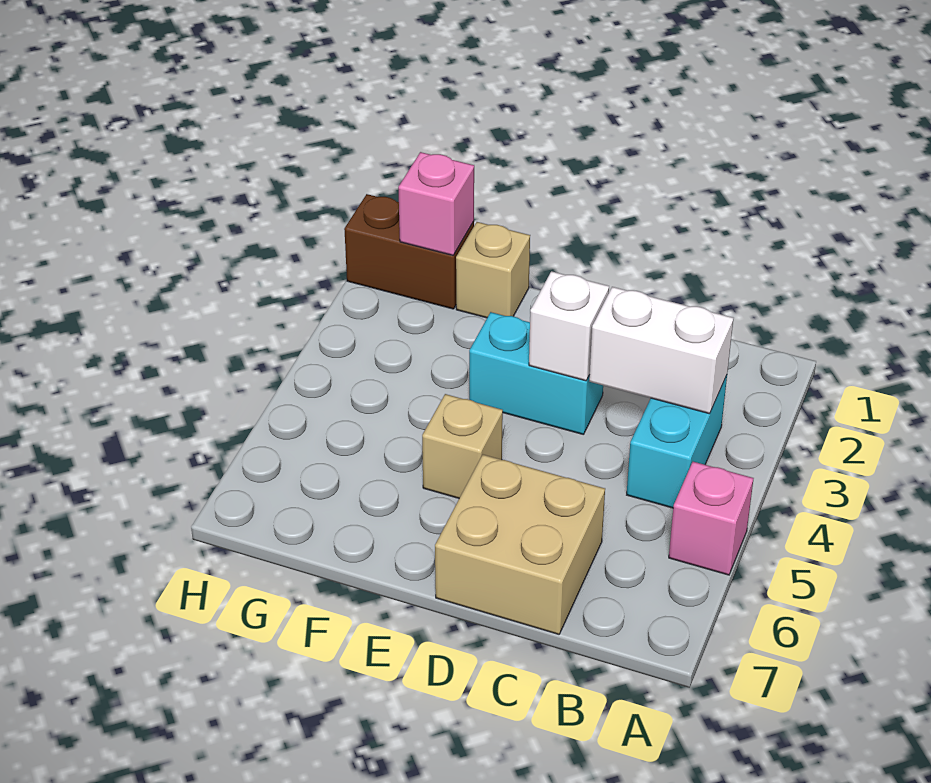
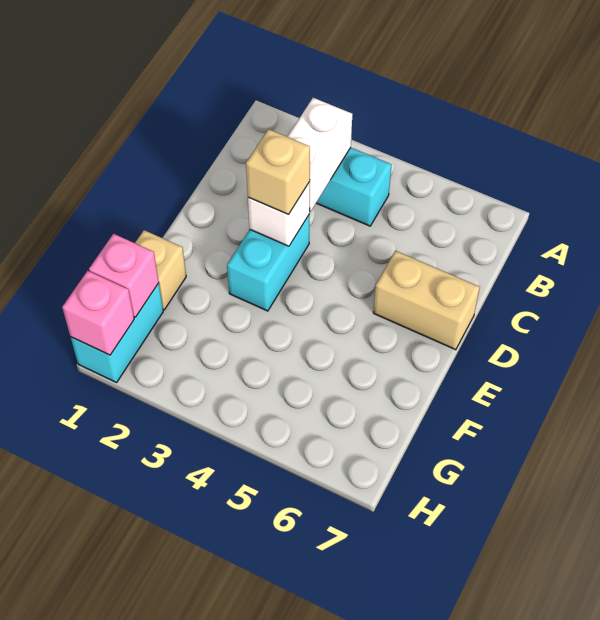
pink brick A5 level 1 -> pink brick H1 level 2
tan brick C6:D7 level 1 -> tan brick D6:D7 level 1
tan brick E5 level 1 -> tan brick D3 level 3
brown brick G1:H1 level 1 -> cyan brick G1:H1 level 1

